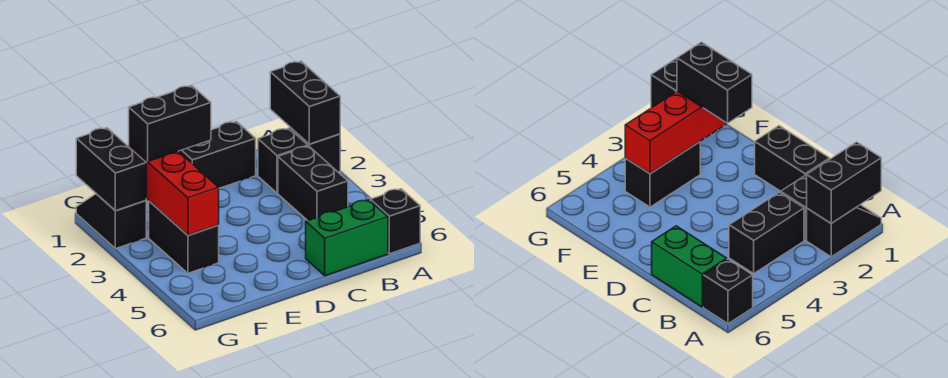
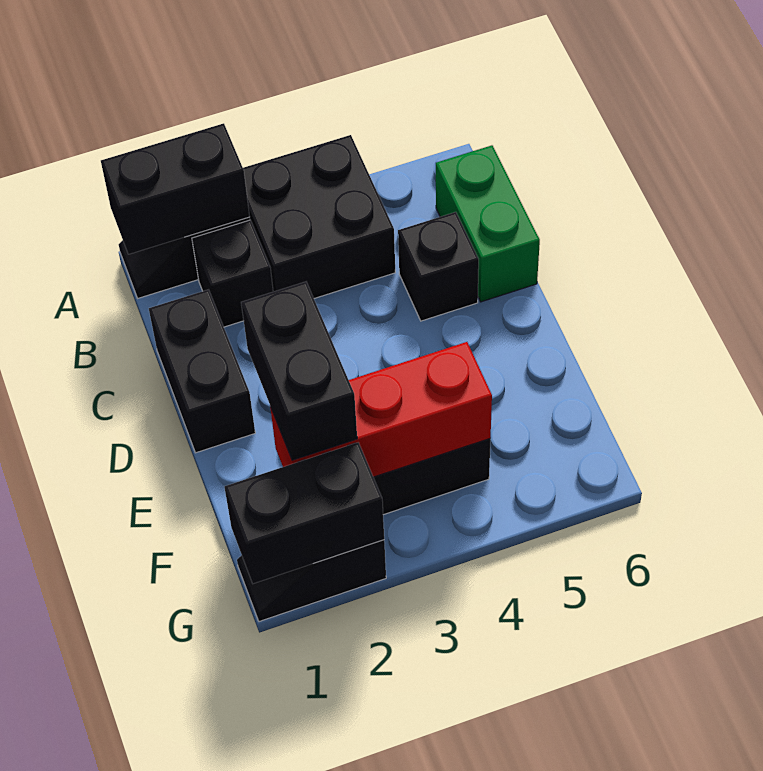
black brick A6 level 1 -> black brick C5 level 1
black brick B3:B4 level 1 -> black brick A3:B4 level 1

